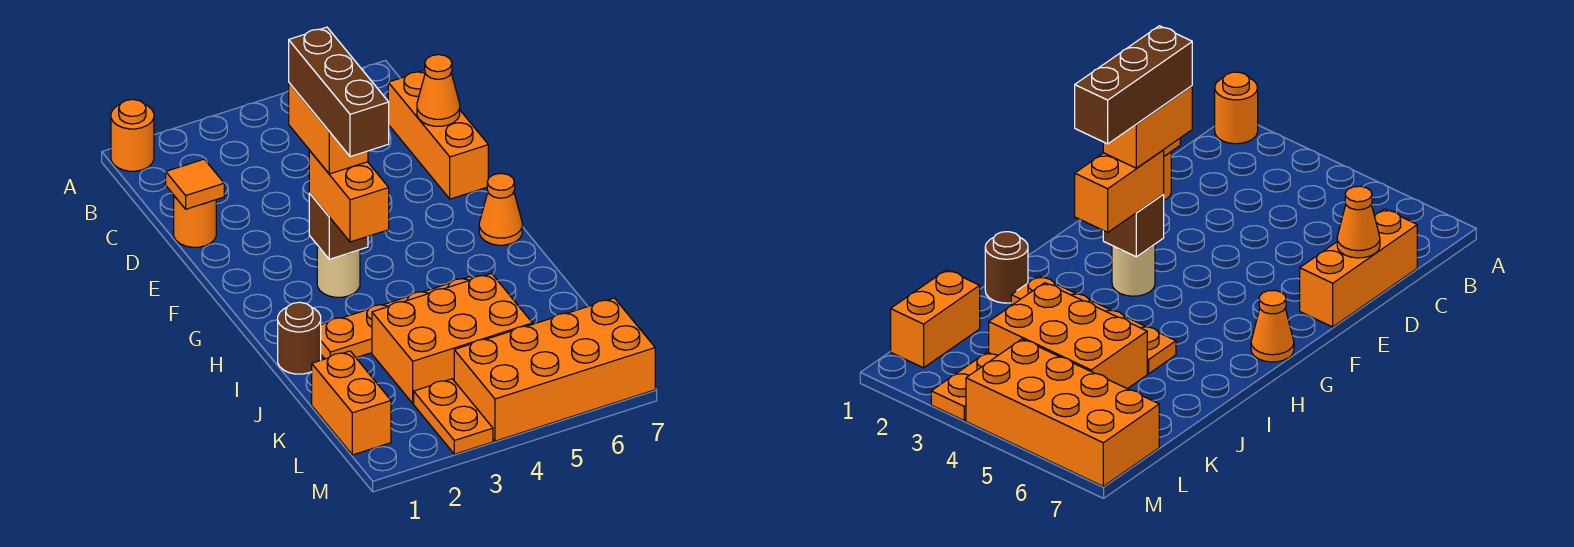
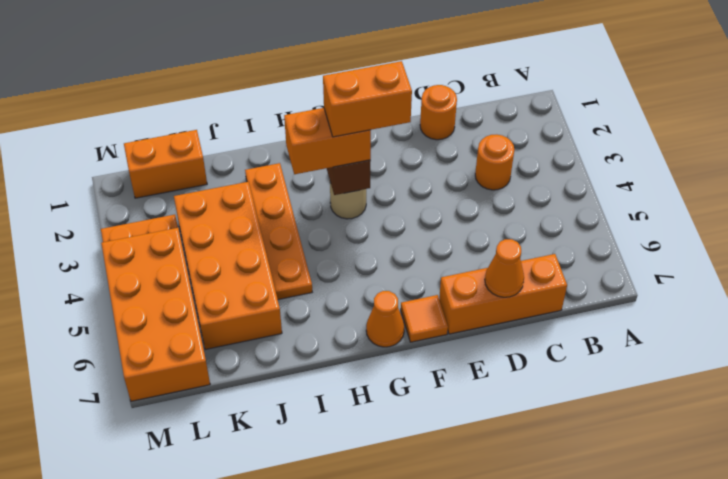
orange round brick A1 level 1 -> orange round brick C3 level 1
orange tile D1 level 2 -> orange tile F7 level 1
brown brick F3:H3 level 5 -> none
brown round brick I1 level 1 -> none
orange brick J3:K5 level 1 -> orange brick J3:K6 level 1

